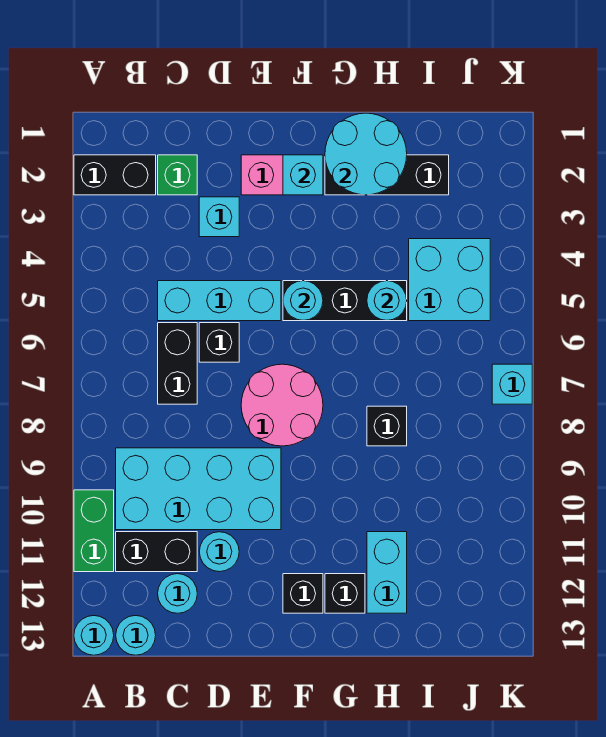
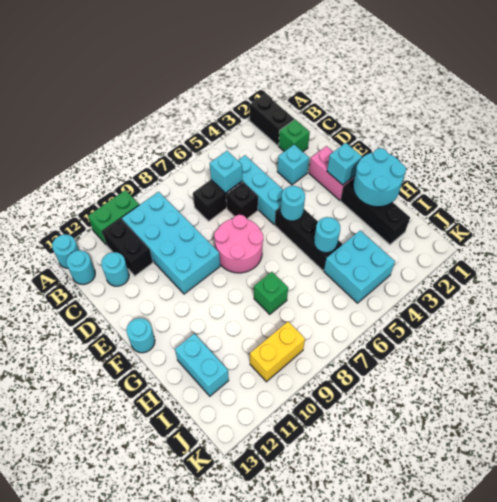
cyan round brick D11 level 1 -> cyan round brick F13 level 1
black brick F12 level 1 -> none
black brick G12 level 1 -> none
black brick H8 level 1 -> green brick H8 level 1
cyan brick H11:H12 level 1 -> cyan brick H12:I12 level 1
none -> yellow brick J9:J10 level 1
cyan brick K7 level 1 -> cyan brick C6 level 2

